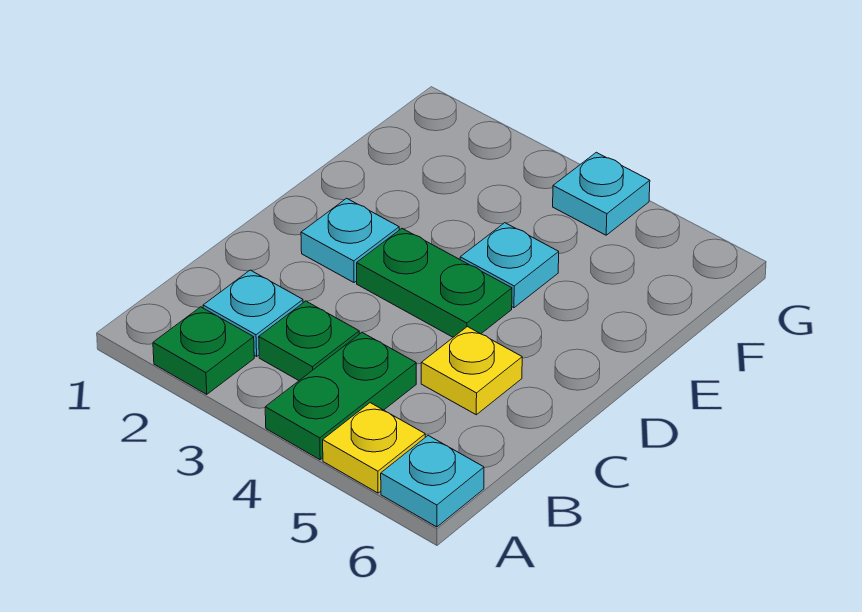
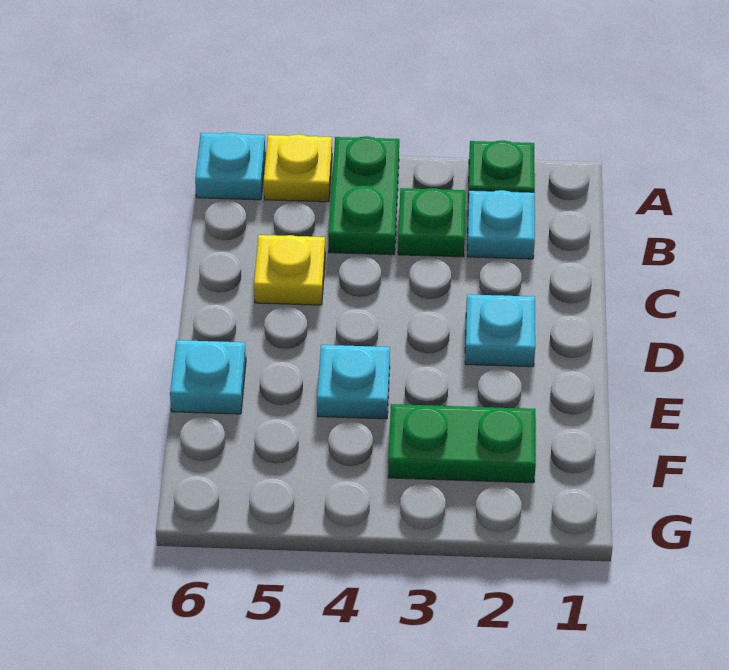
green plate D3:D4 level 1 -> green plate F2:F3 level 1
cyan plate G4 level 1 -> cyan plate E6 level 1

